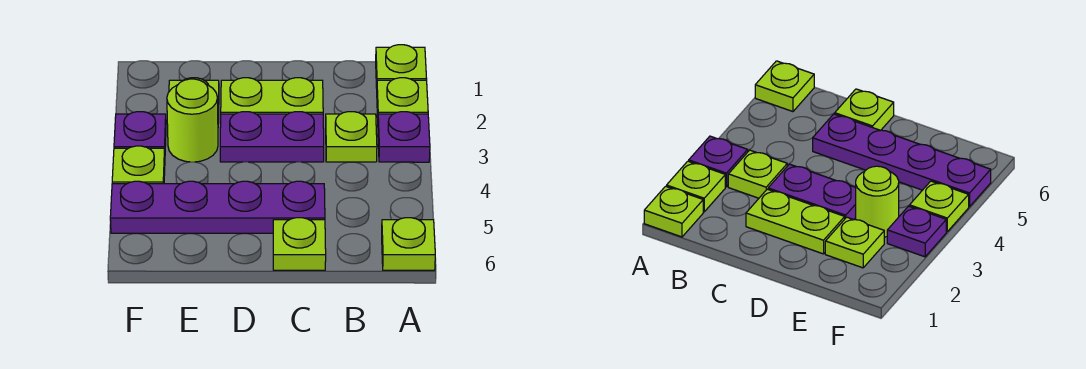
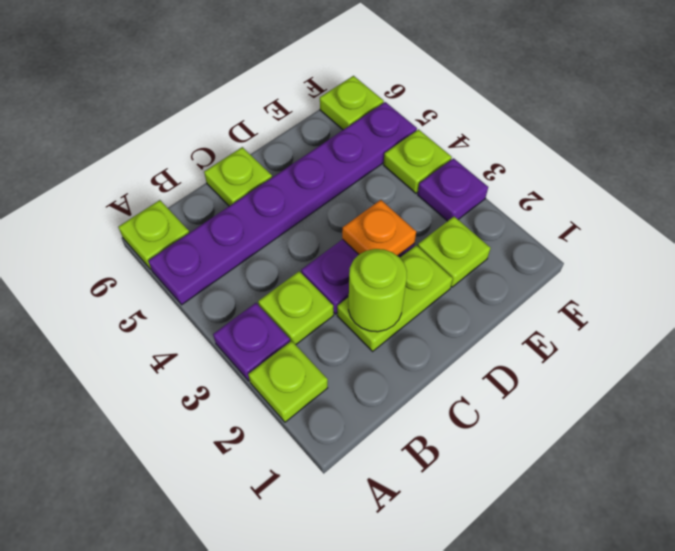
lime plate A1 level 1 -> lime plate F6 level 1
purple plate C5:F5 level 1 -> purple plate A5:F5 level 1
none -> orange plate D3 level 2
lime round brick E3 level 1 -> lime round brick C2 level 2

